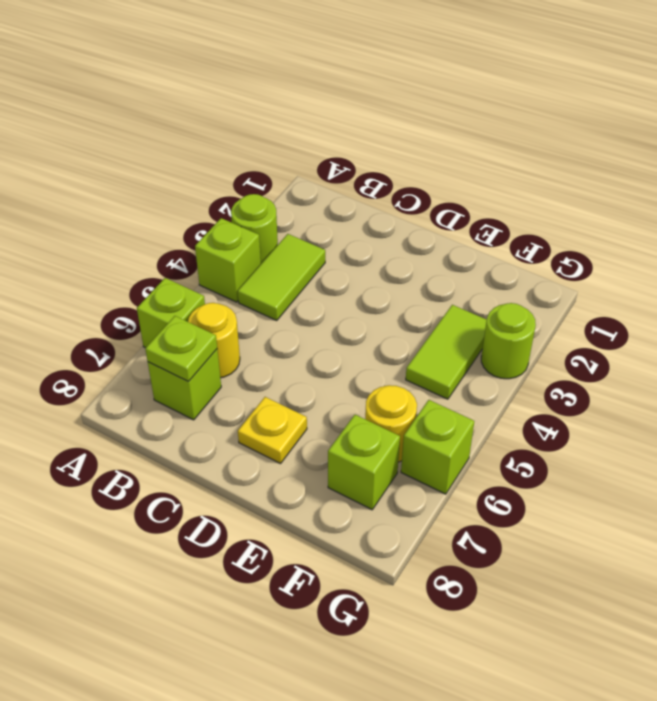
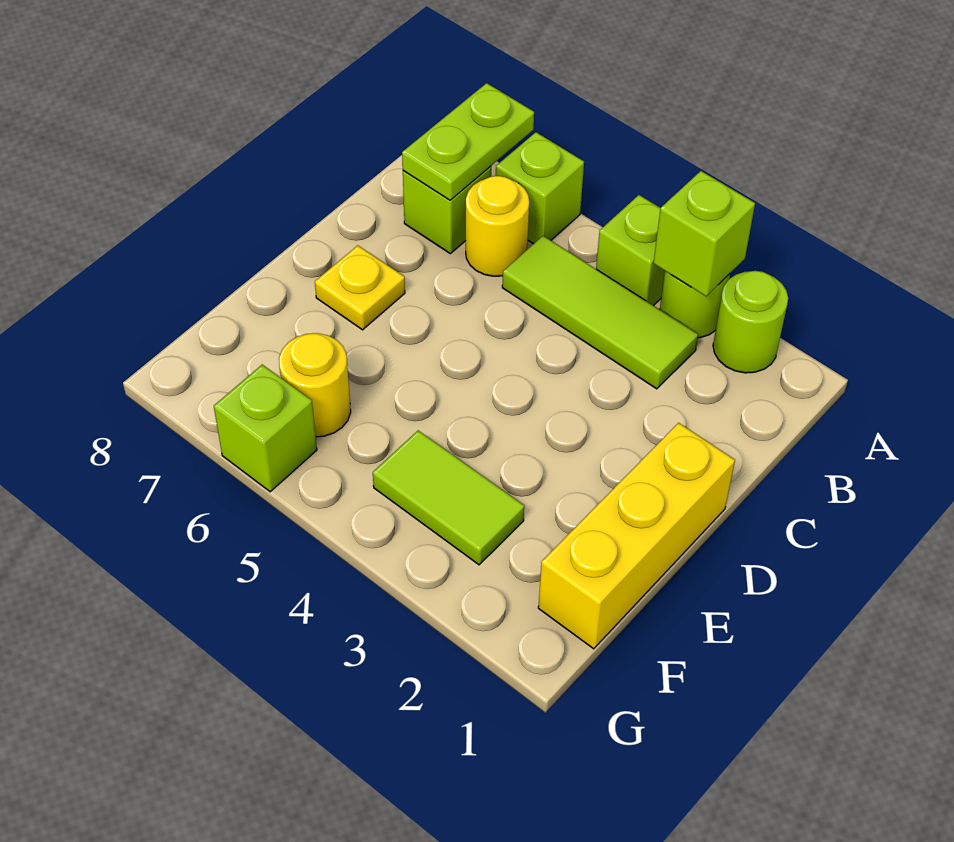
lime tile B3:B4 level 1 -> lime tile B3:B5 level 1
lime plate B7 level 2 -> lime plate A7:B7 level 2
none -> yellow brick D1:F1 level 1
lime brick F7 level 1 -> lime brick A3 level 2
lime round brick G3 level 1 -> lime round brick A2 level 1

